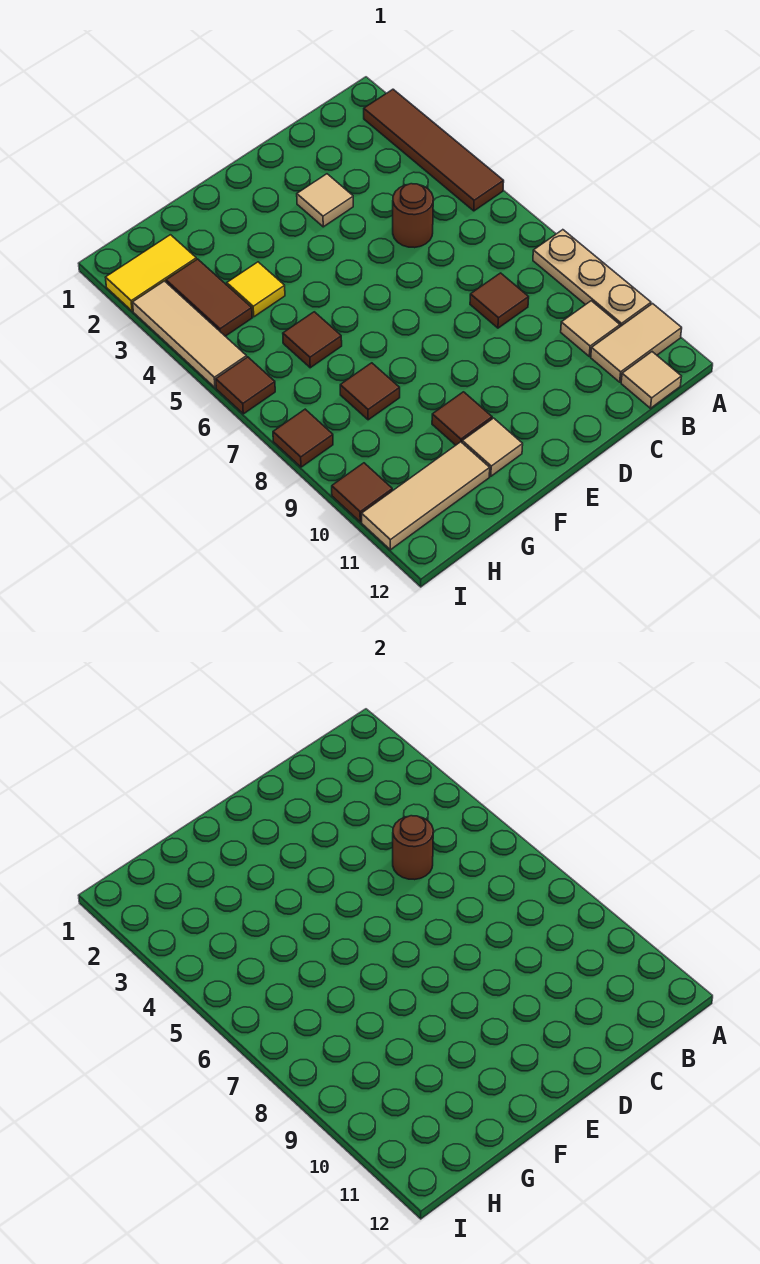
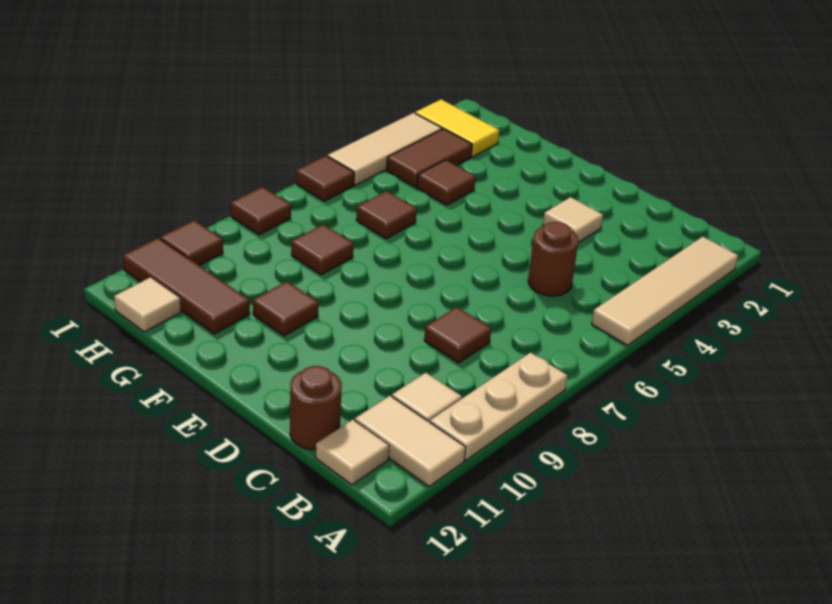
brown tile A2:A5 level 1 -> tan tile A2:A5 level 1
brown round brick C5 level 2 -> brown round brick C12 level 1
tan tile F11 level 1 -> tan tile H12 level 1
yellow tile G4 level 1 -> brown tile G4 level 1
tan tile G11:I11 level 1 -> brown tile G11:I11 level 1

